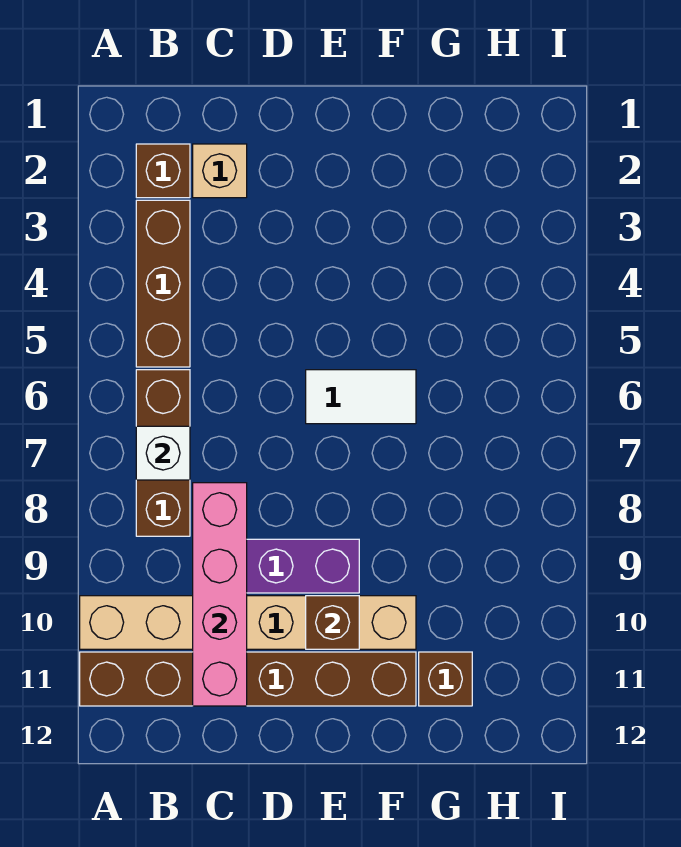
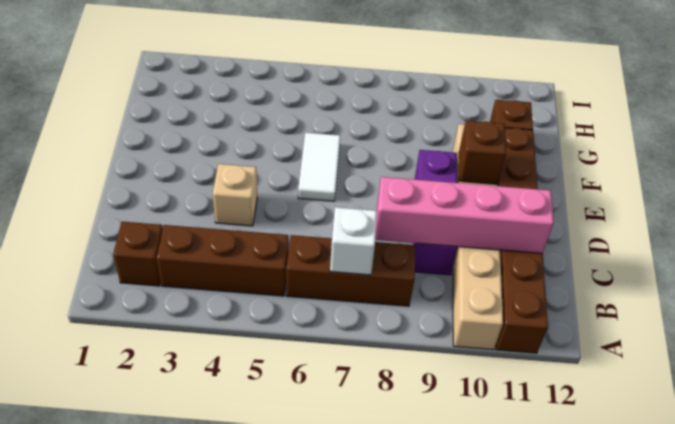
tan brick C2 level 1 -> tan brick D4 level 1

